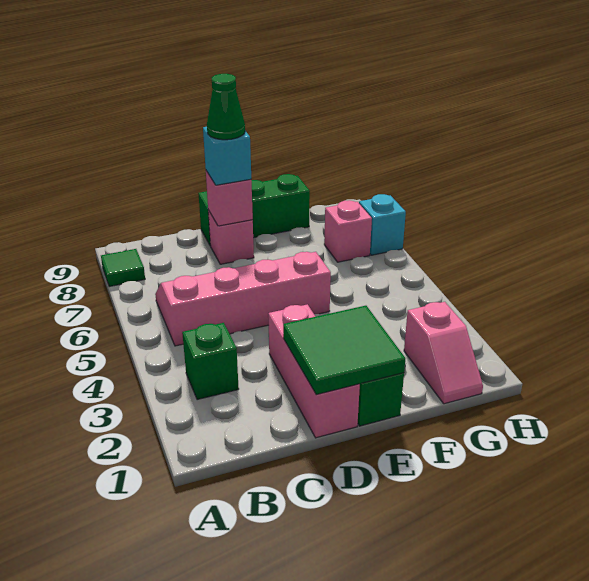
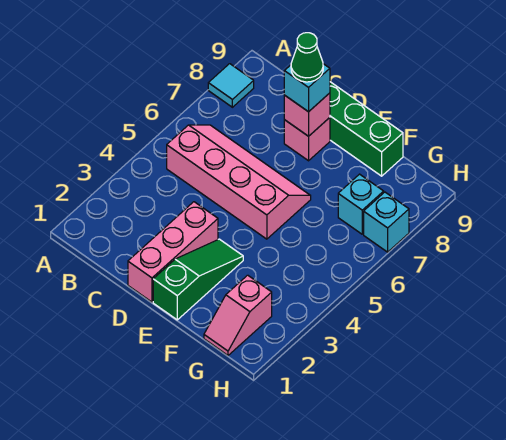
green tile A8 level 1 -> cyan tile A8 level 1
green brick B3 level 1 -> none
green tile D1:E2 level 2 -> none
pink brick G7 level 1 -> cyan brick G7 level 1

